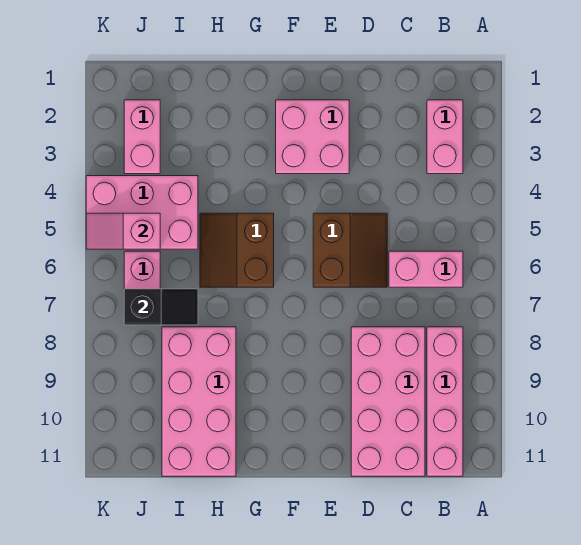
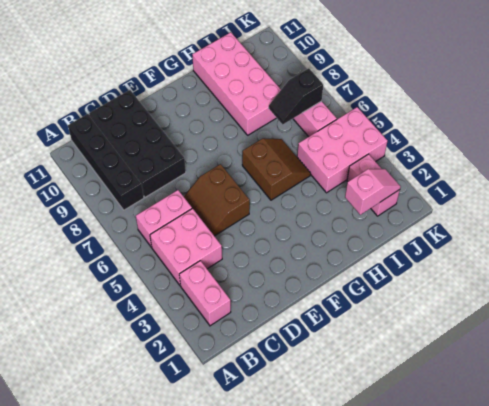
pink brick B8:B11 level 1 -> black brick B8:B11 level 1
pink brick C8:D11 level 1 -> black brick C8:D11 level 1
pink brick E2:F3 level 1 -> pink brick B4:C5 level 1
pink slope J5:K5 level 2 top J -> pink slope I2:J2 level 2 top I

